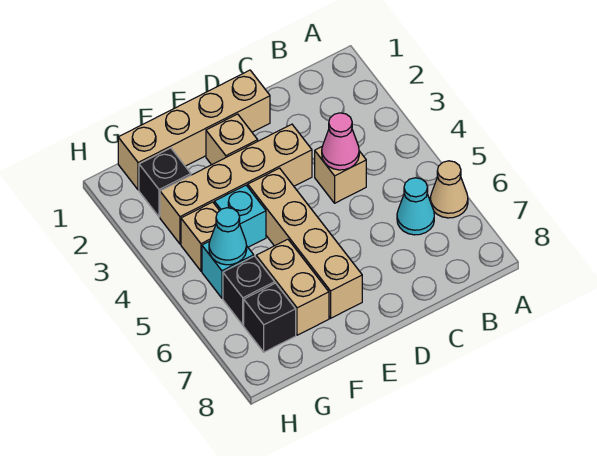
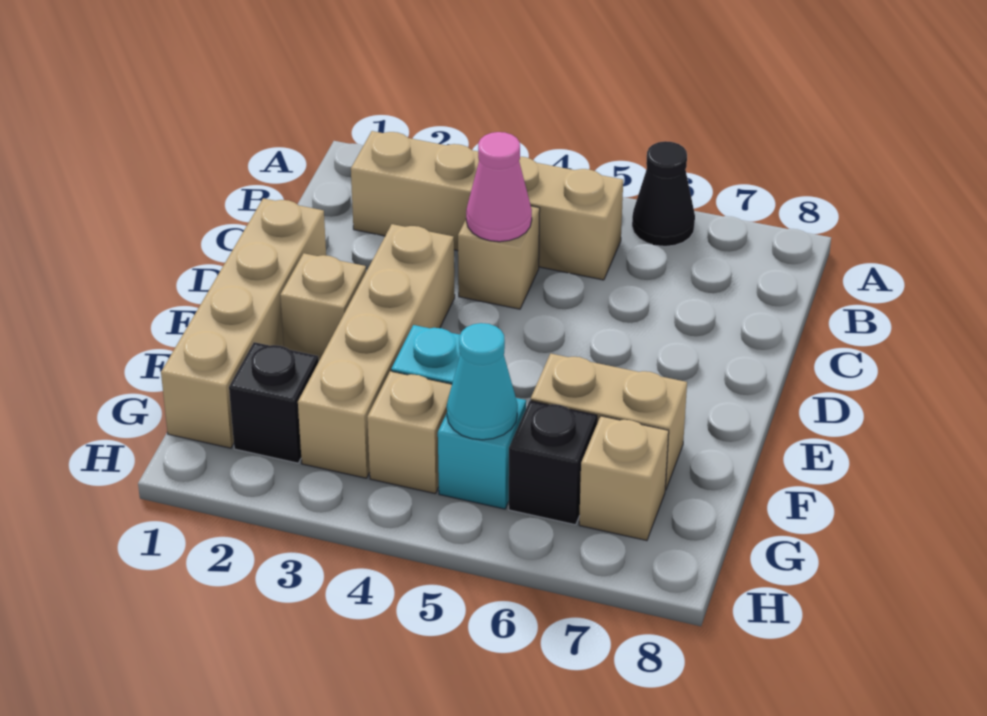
tan cone A6 level 1 -> black cone A6 level 1
cyan cone B6 level 1 -> none
tan brick E4:E7 level 1 -> tan brick B2:B5 level 1
black brick G7 level 1 -> tan brick G7 level 1

